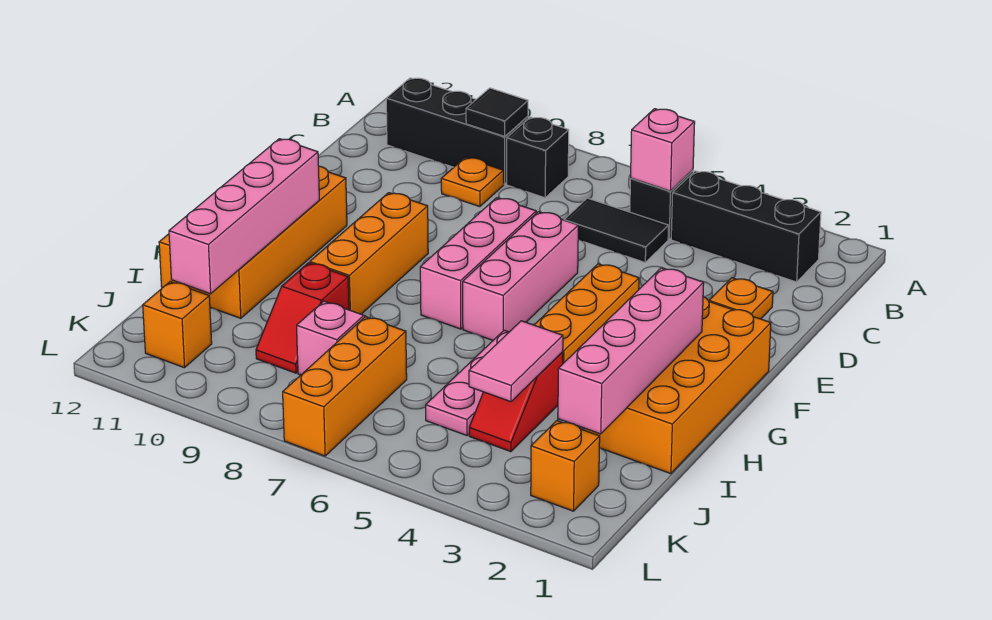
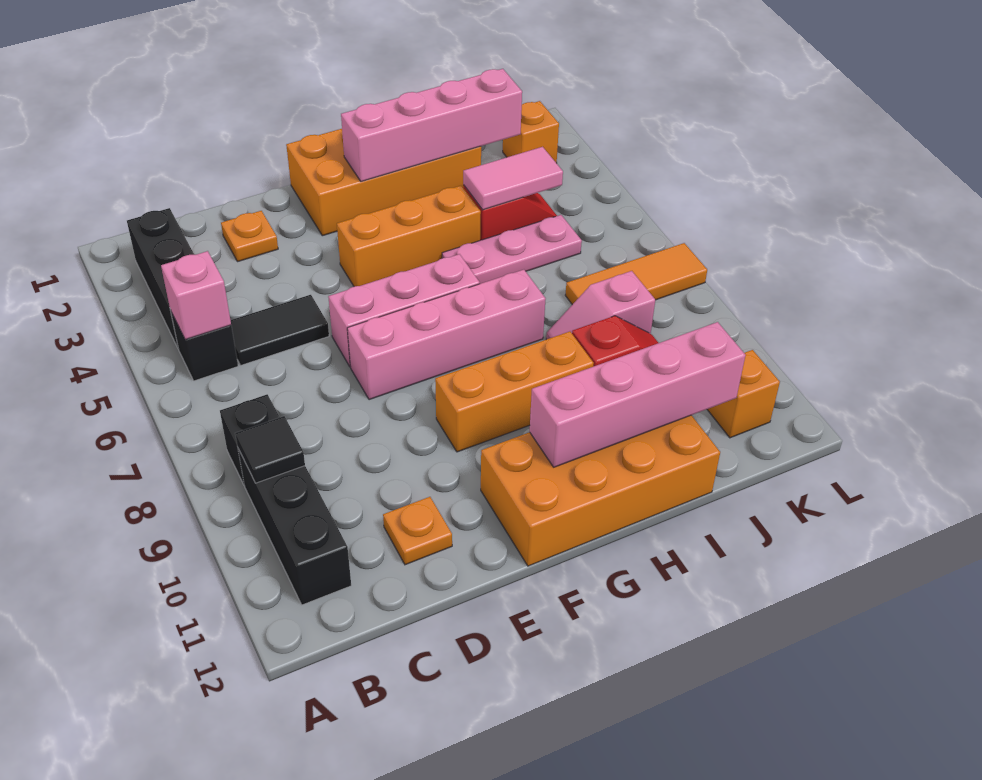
black tile C5:C6 level 1 -> black tile C5:D5 level 1
orange plate C9 level 1 -> orange plate D11 level 1
pink brick E7:G7 level 1 -> pink brick E7:H7 level 1
orange brick J7:L7 level 1 -> orange tile J7:L7 level 1

